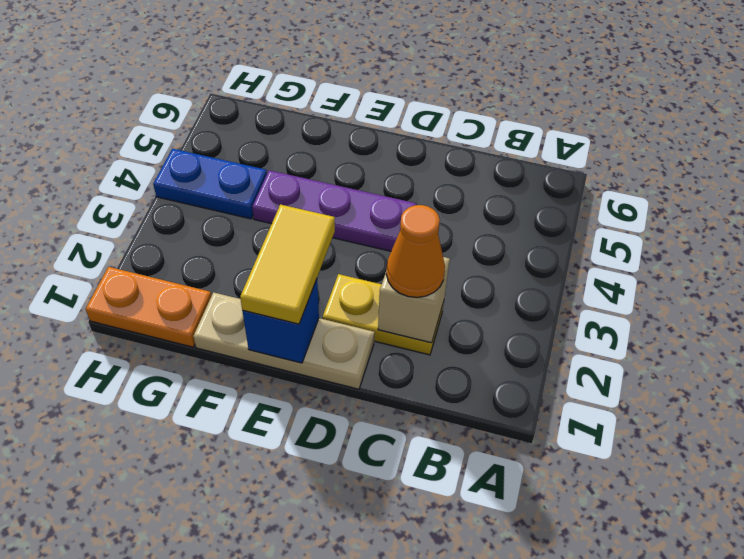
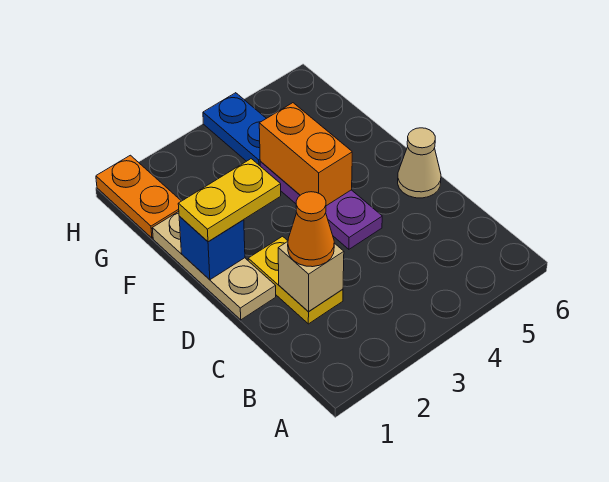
none -> tan cone D6 level 1
yellow tile E1:E2 level 3 -> yellow plate E1:E2 level 3
none -> orange brick E4:F4 level 2

